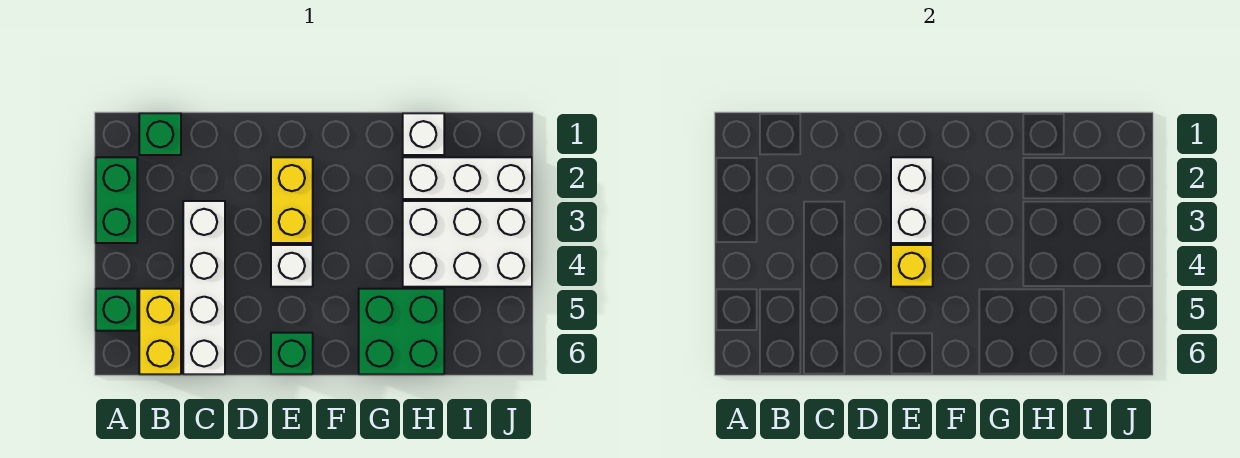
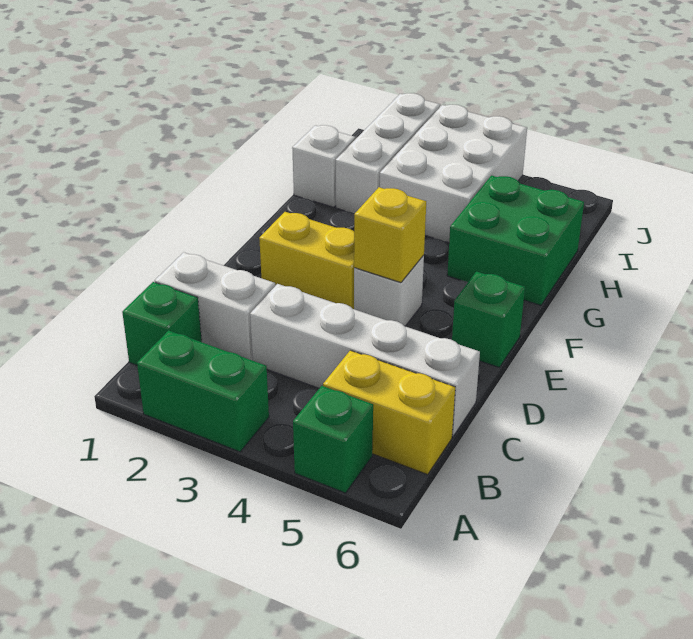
white brick E2:E3 level 2 -> white brick C1:C2 level 1

